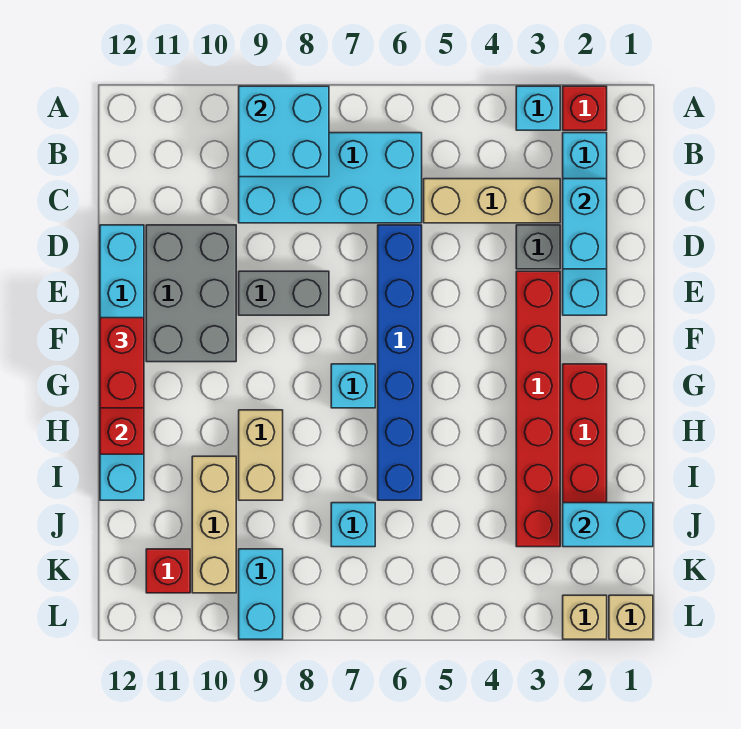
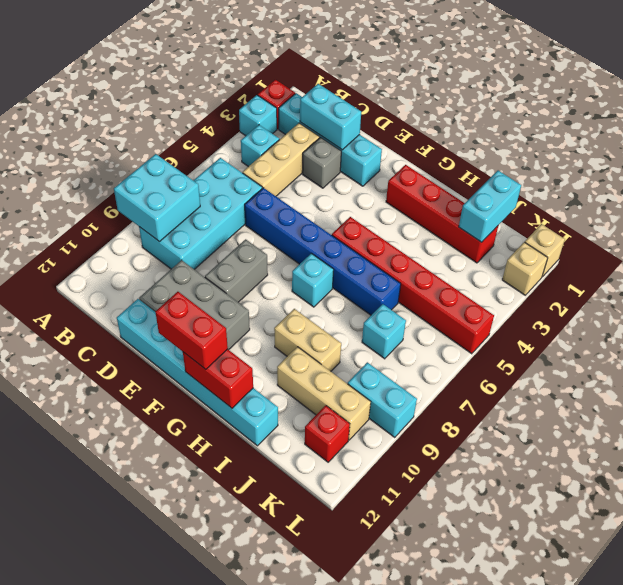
none -> cyan brick B4 level 1
red brick E3:J3 level 1 -> red brick G5:L5 level 1

